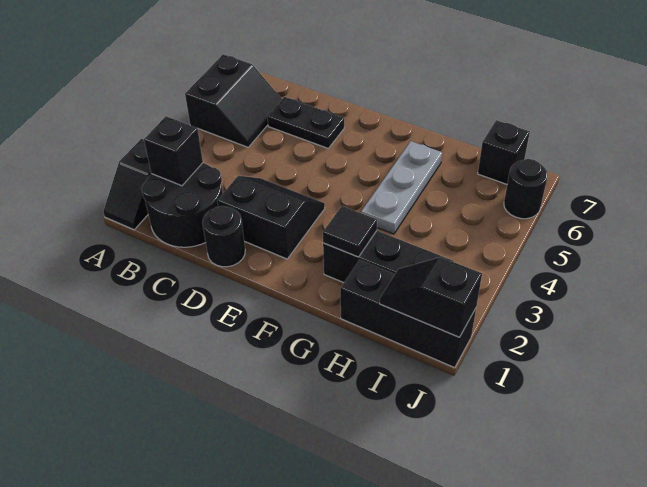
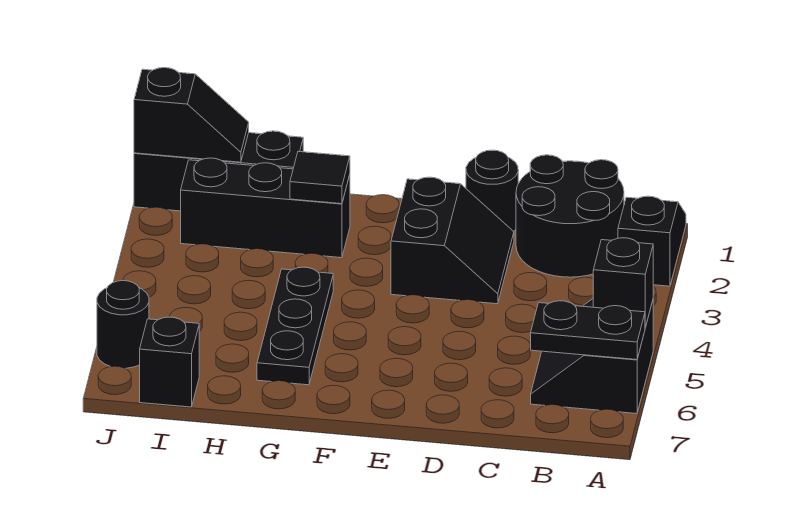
black brick B2 level 2 -> black brick A5 level 2
black plate C6:D6 level 1 -> black plate A6:B6 level 2
black slope D2:E3 level 1 top 2 -> black slope D2:E3 level 1 top E
grey plate G4:G6 level 1 -> black plate G4:G6 level 1

